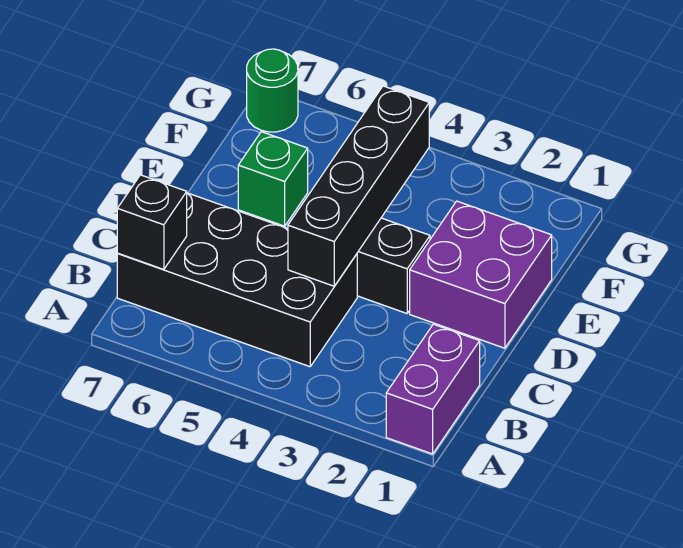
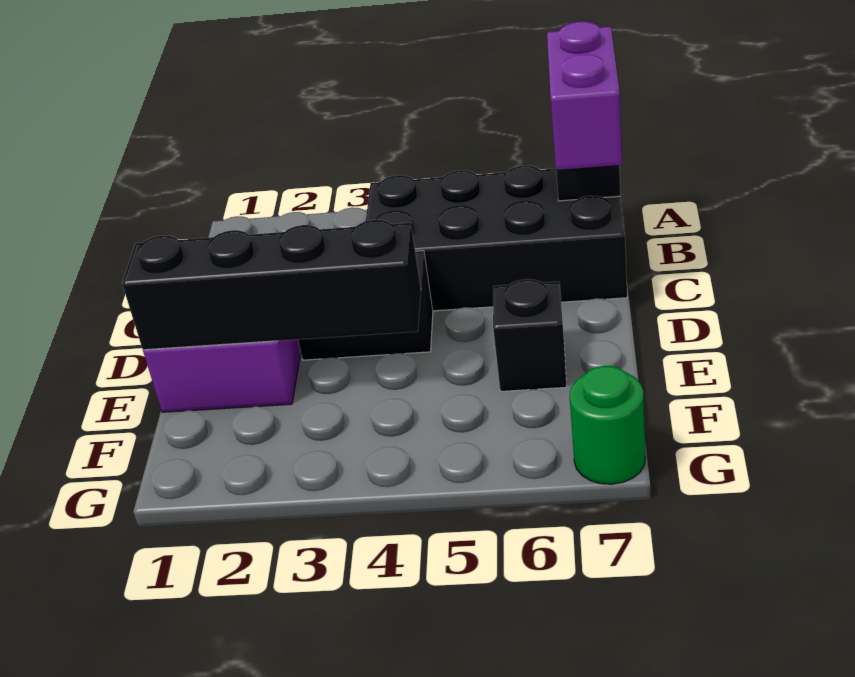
purple brick A1:B1 level 1 -> purple brick B7:C7 level 3
black brick C4:F4 level 2 -> black brick E1:E4 level 2
green brick E6 level 1 -> black brick E6 level 1

